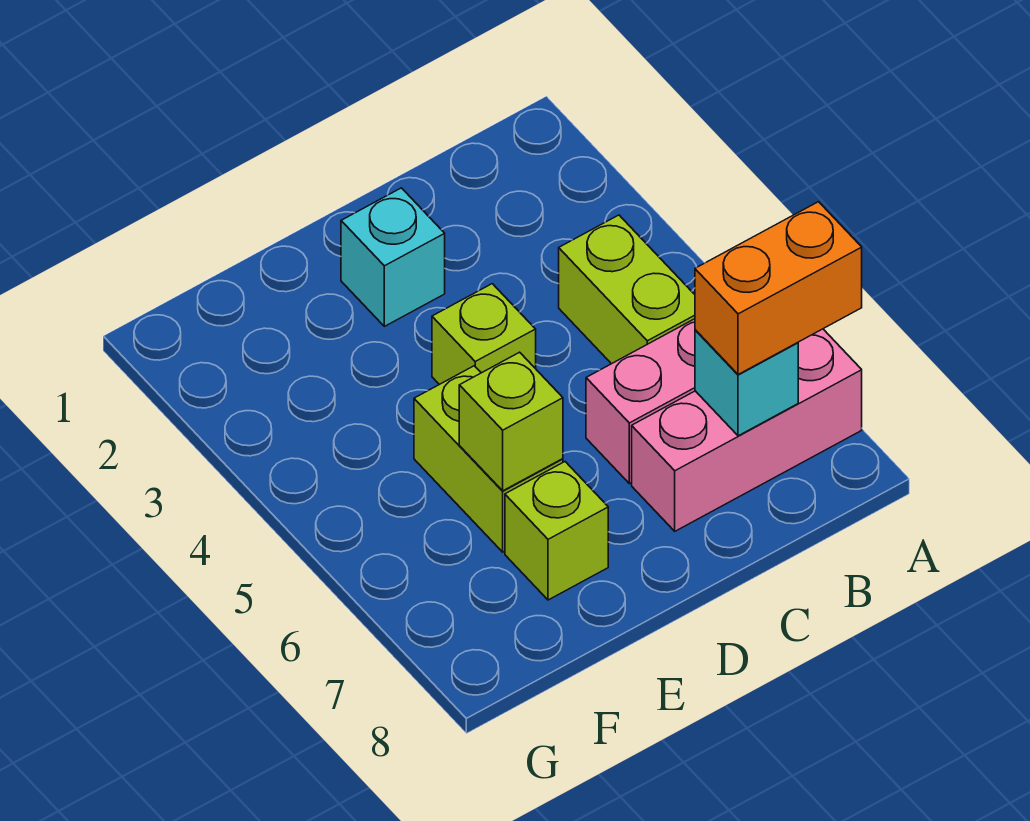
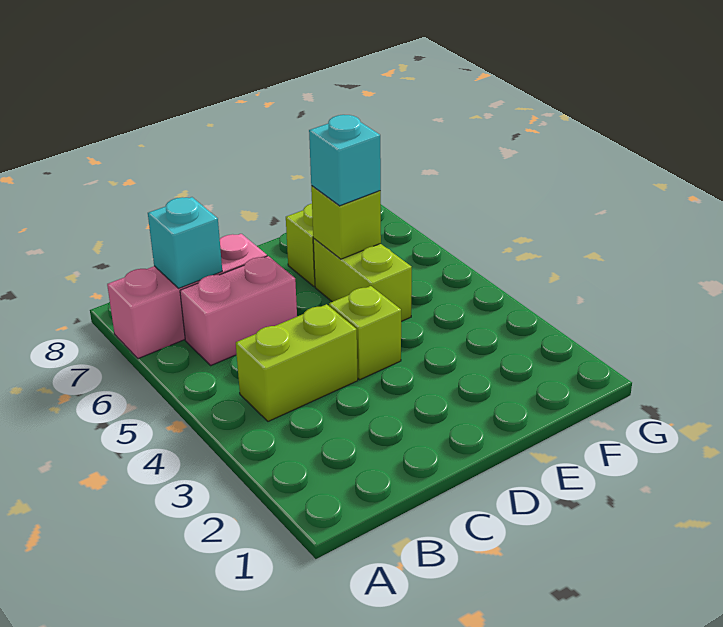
orange brick A7:B7 level 3 -> none
lime brick B4:B5 level 1 -> lime brick B4:C4 level 1
cyan brick D2 level 1 -> cyan brick E6 level 3

